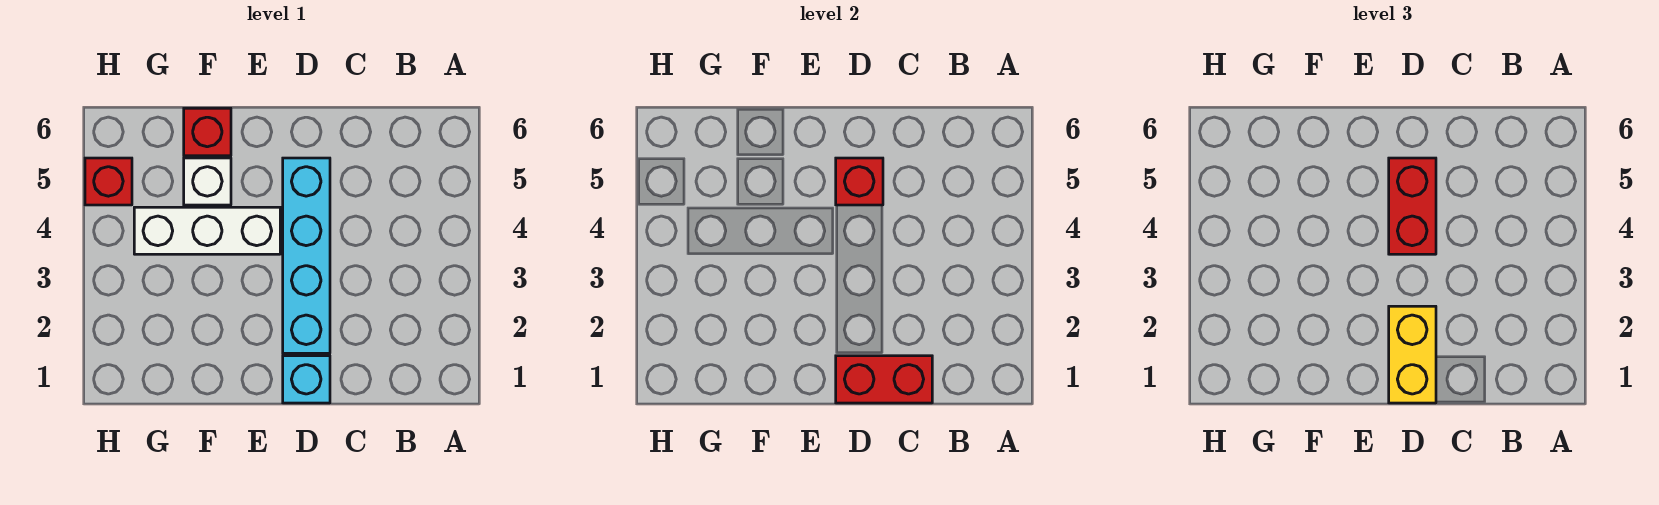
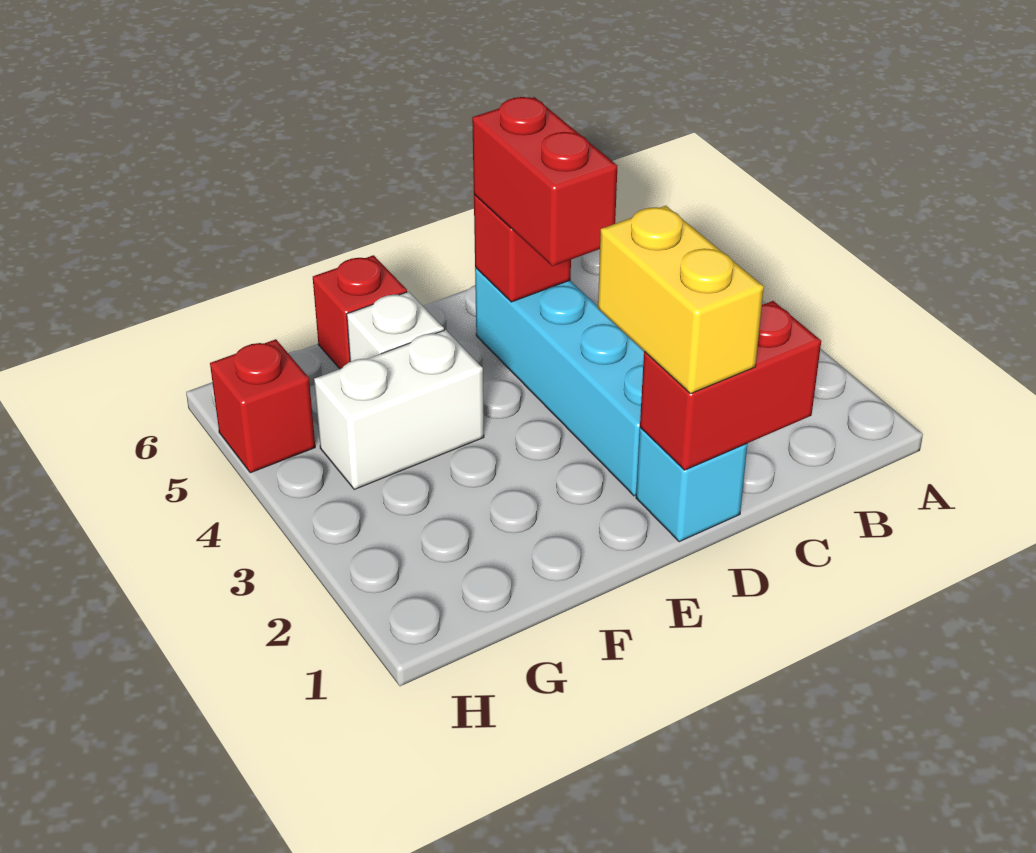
white brick E4:G4 level 1 -> white brick F4:G4 level 1

